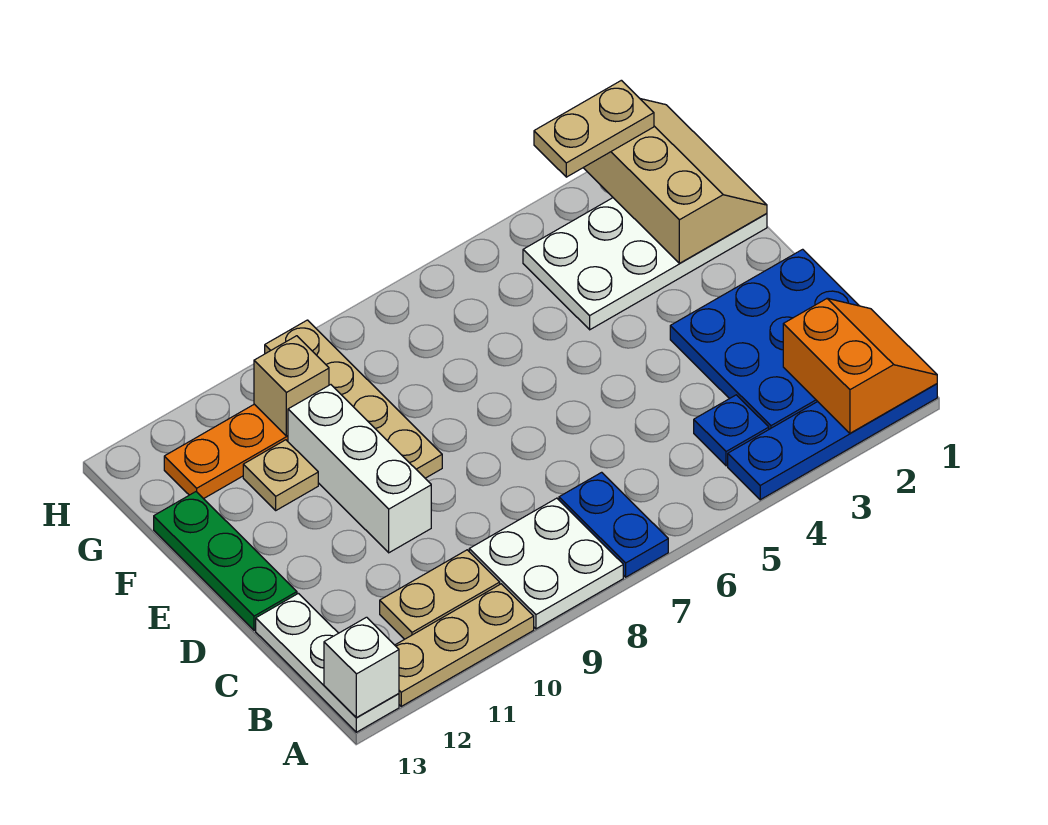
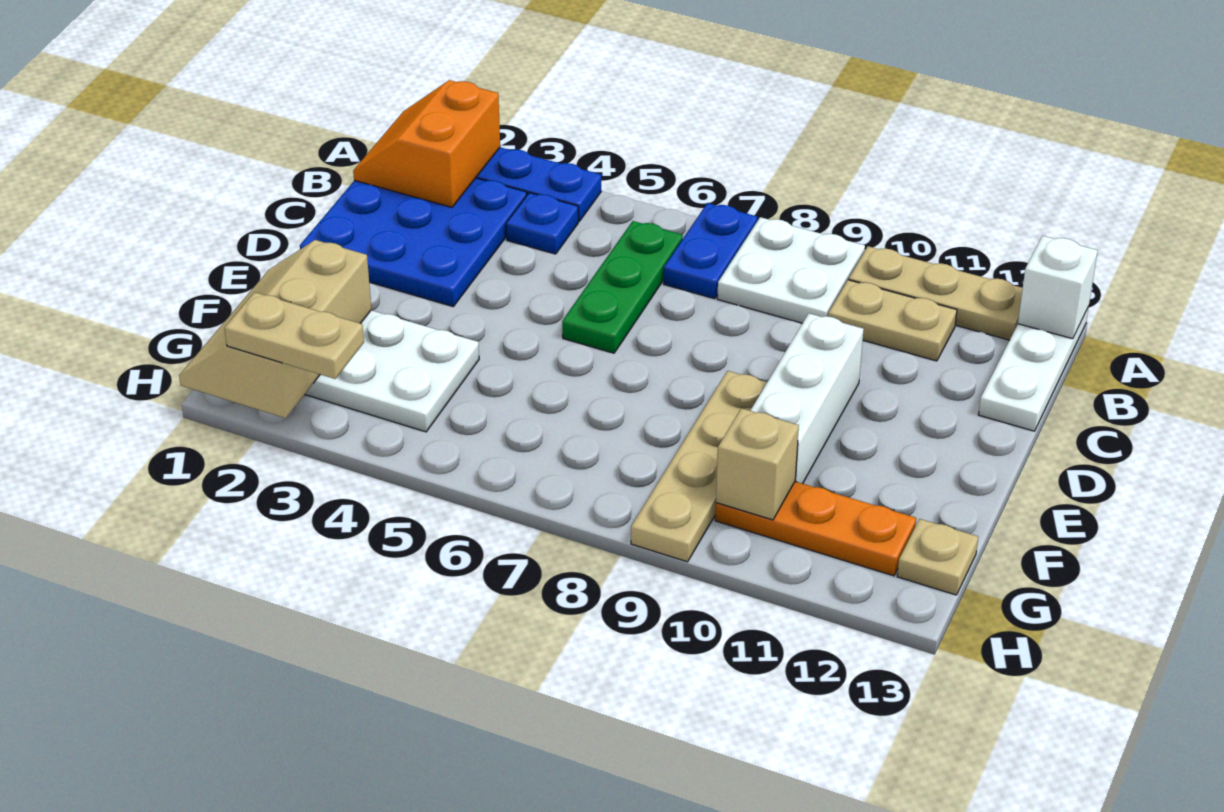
green plate D13:F13 level 1 -> green plate B6:D6 level 1
tan plate F11 level 1 -> tan plate G13 level 1

